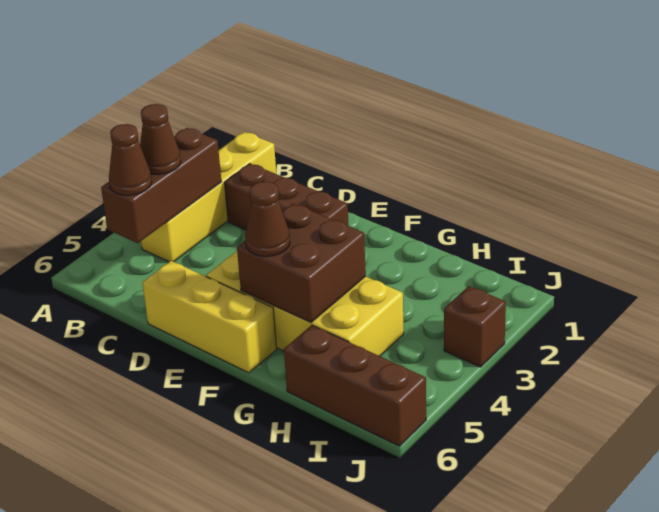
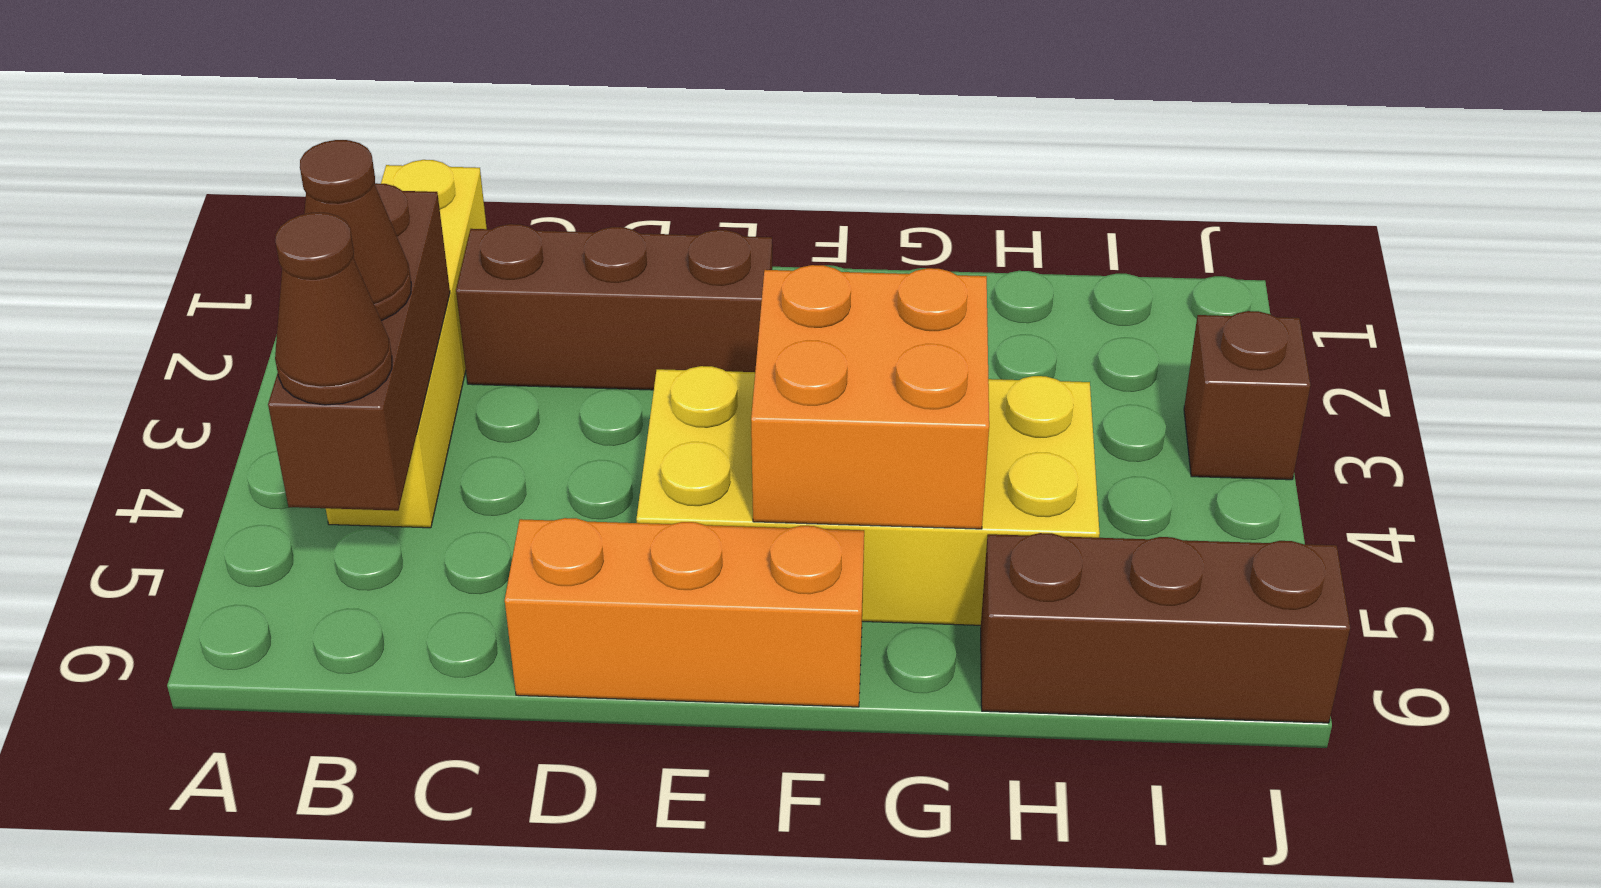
yellow brick D6:F6 level 1 -> orange brick D6:F6 level 1
brown brick F4:G5 level 2 -> orange brick F4:G5 level 2
brown cone F5 level 3 -> none

